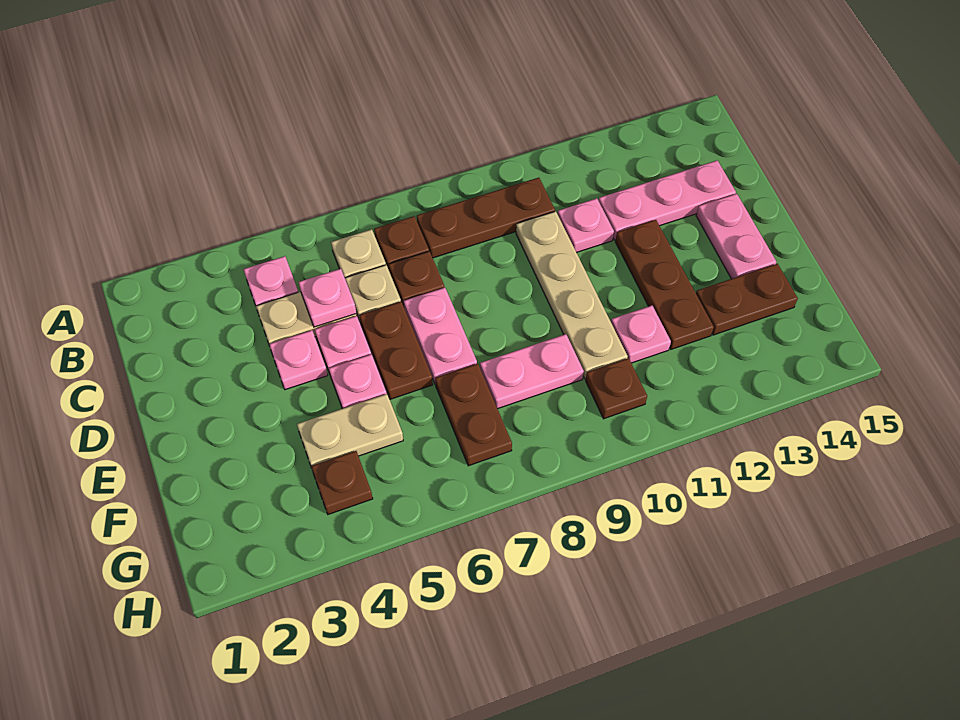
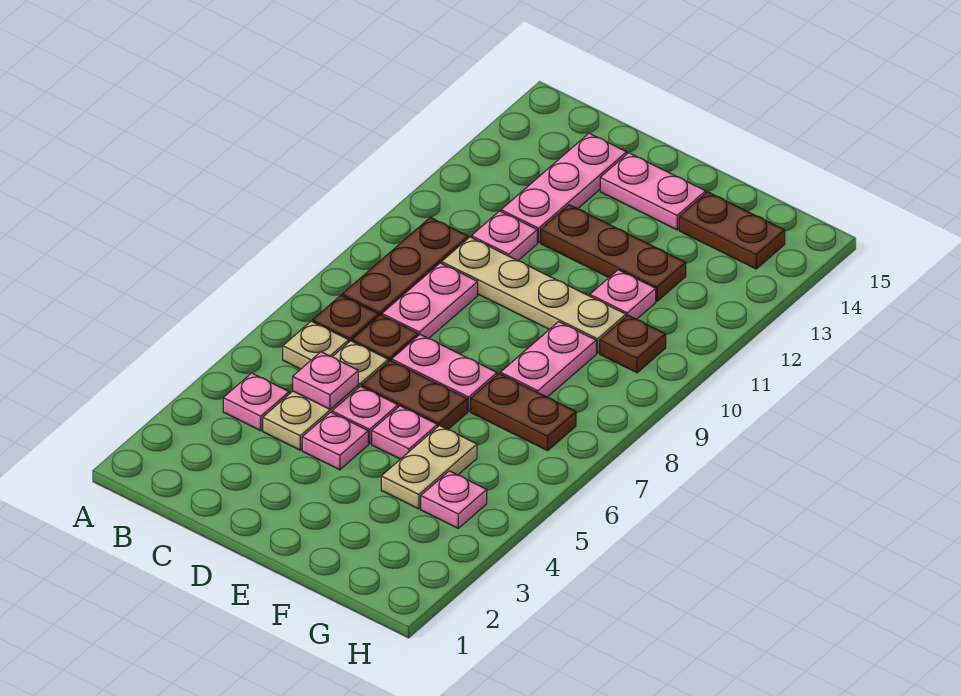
none -> pink plate C8:C9 level 1
brown plate F13:F14 level 1 -> brown plate F14:G14 level 1
brown plate G4 level 1 -> pink plate G4 level 1

